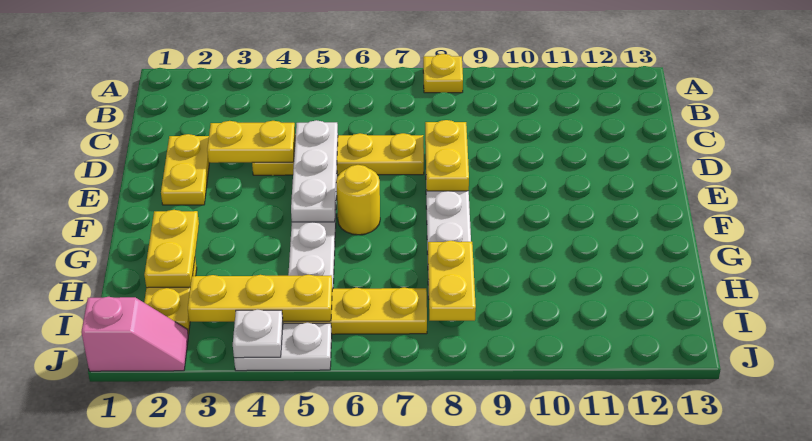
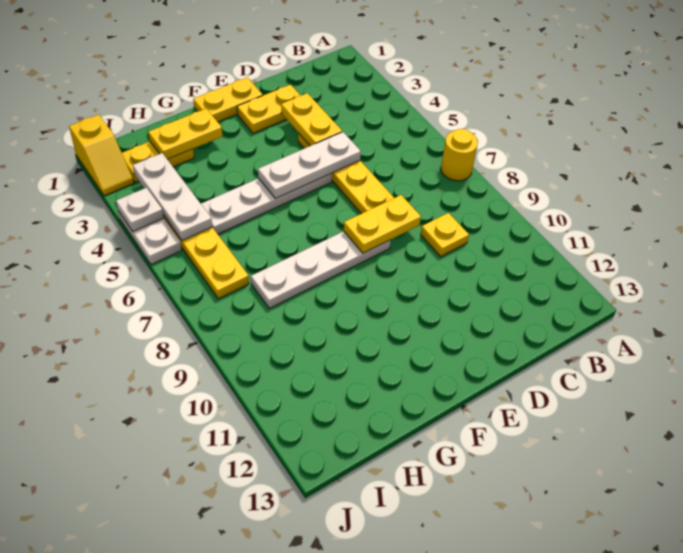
yellow plate A8 level 1 -> yellow plate C9 level 1
yellow round brick F6 level 1 -> yellow round brick A7 level 1
yellow plate H8:I8 level 2 -> yellow plate E1:F1 level 1
yellow plate I3:I5 level 2 -> white plate I3:I5 level 2
pink slope J1:J2 level 1 top 1 -> yellow slope J1:J2 level 1 top 1

